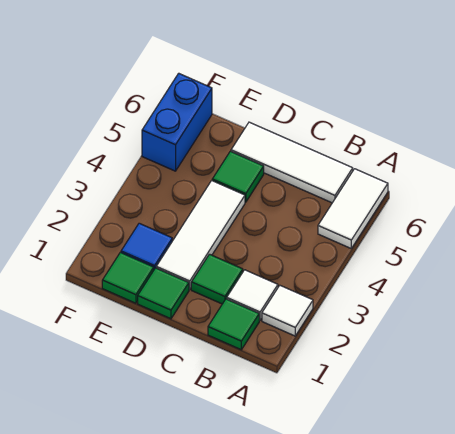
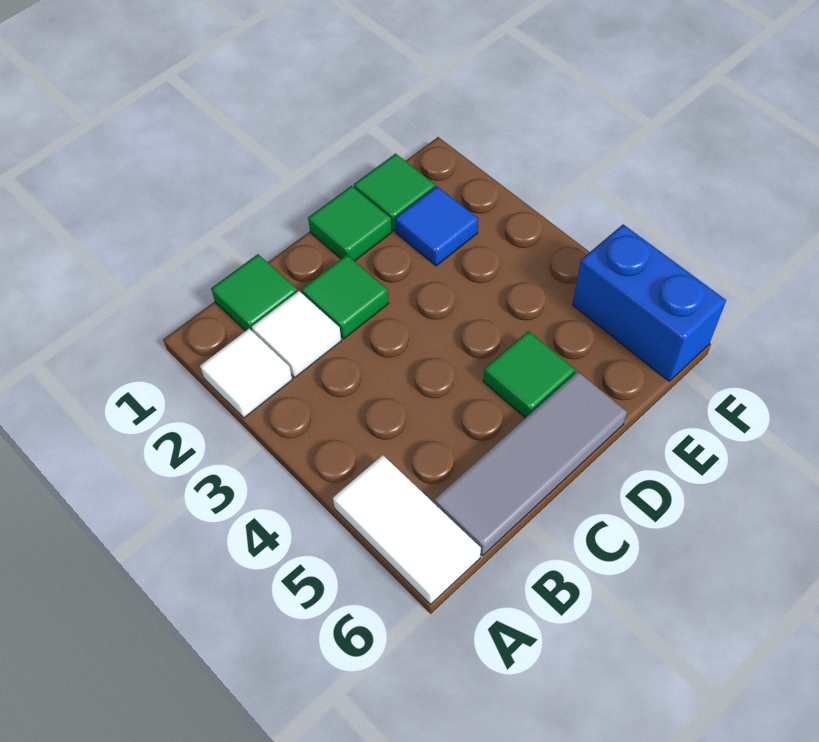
white tile B6:D6 level 1 -> grey tile B6:D6 level 1
white tile D2:D4 level 1 -> none

